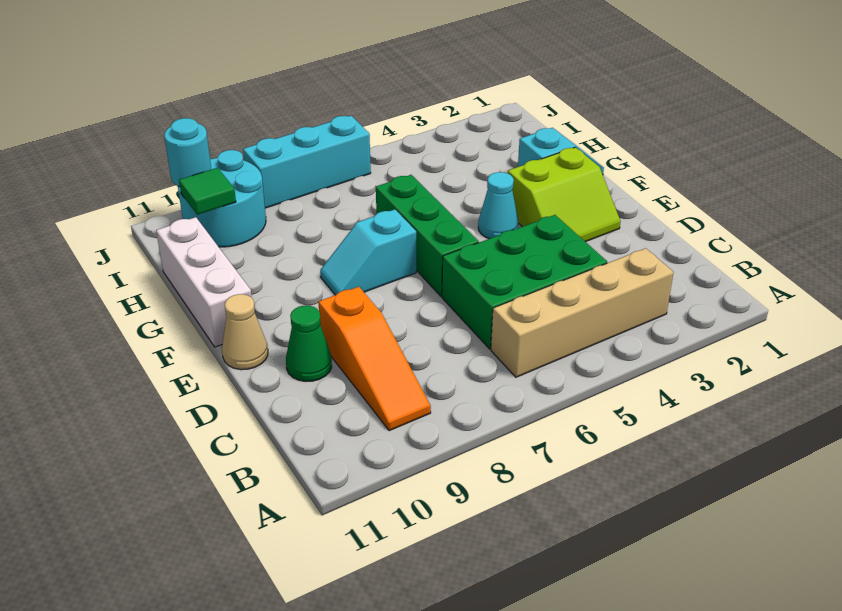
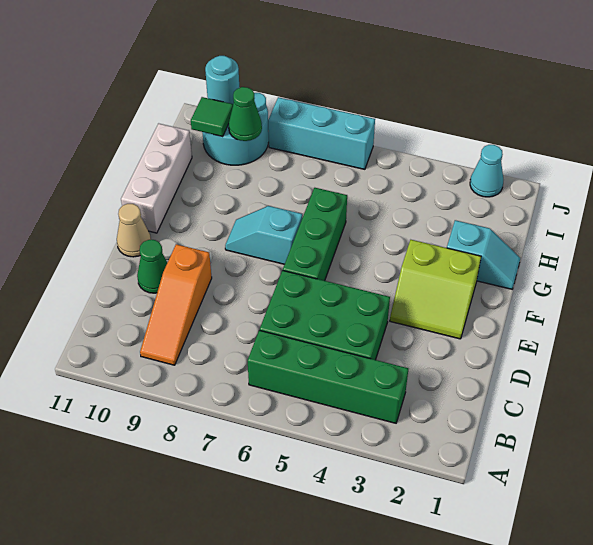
tan brick B3:B6 level 1 -> green brick B3:B6 level 1
cyan cone F4 level 1 -> cyan cone J2 level 1
none -> green cone I9 level 2

